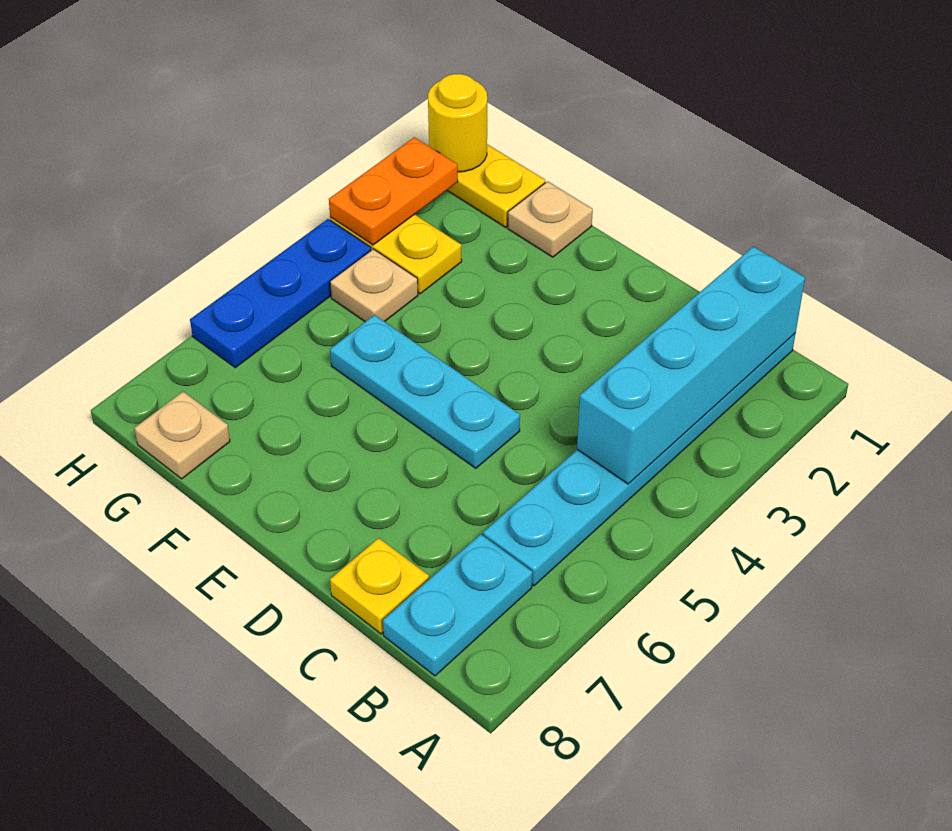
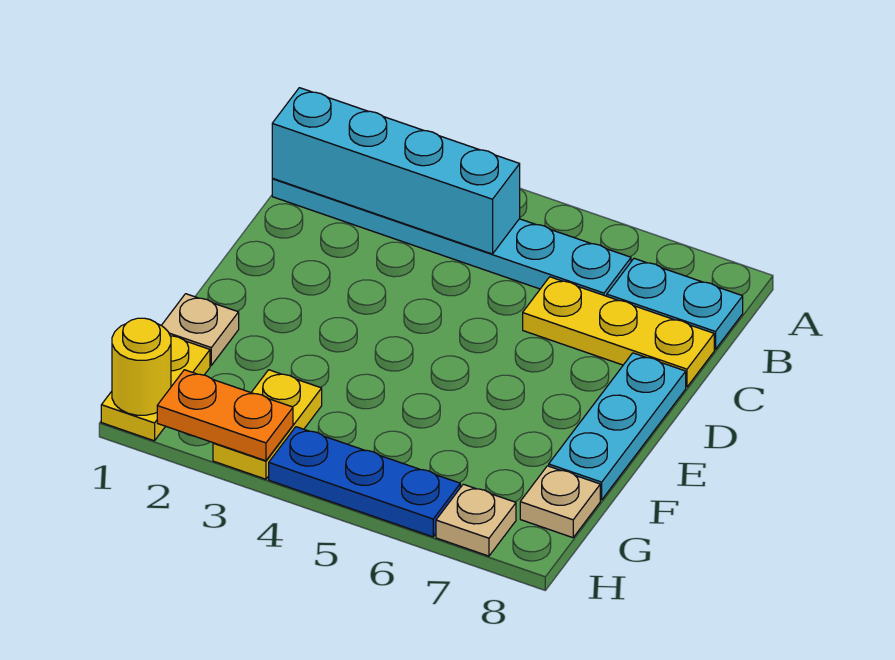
yellow plate C8 level 1 -> yellow plate C6:C8 level 1
cyan plate D5:F5 level 1 -> cyan plate D8:F8 level 1
tan plate G4 level 1 -> tan plate H7 level 1

